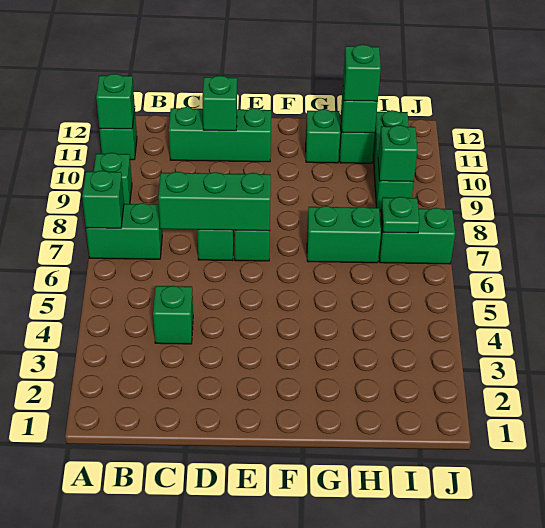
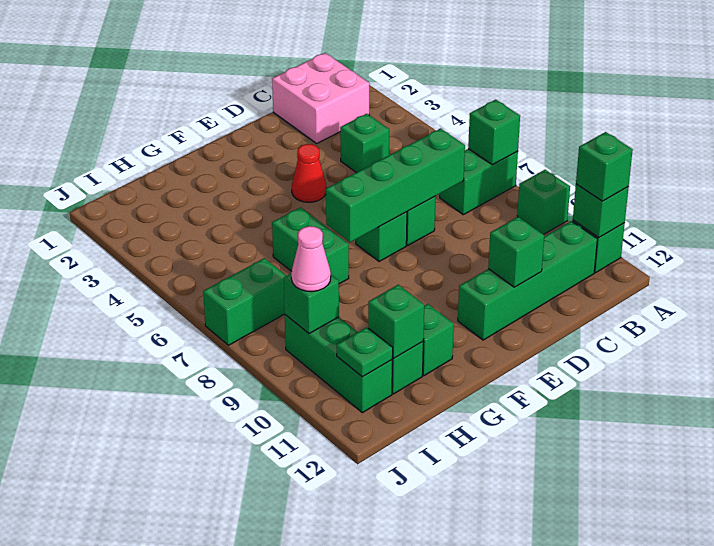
none -> pink brick B1:C2 level 1
green brick C7:E7 level 2 -> green brick C7:F7 level 2
green brick C11:E11 level 1 -> green brick B11:E11 level 1
none -> red cone E4 level 1
green brick G7:H7 level 1 -> green brick G6:G7 level 1
green brick H11 level 3 -> green brick A11 level 3
green plate I7 level 2 -> green plate I11 level 2
none -> pink cone I9 level 3

